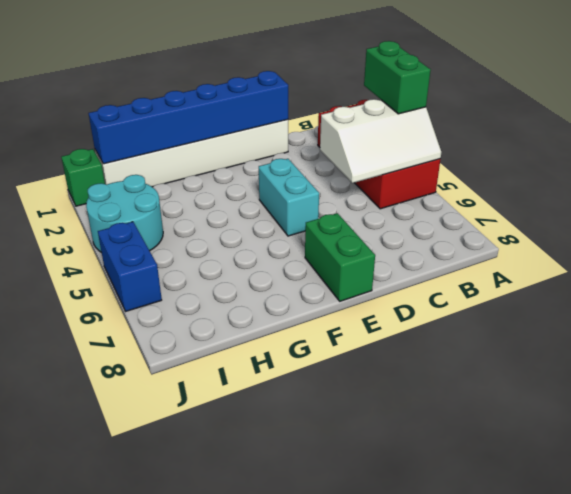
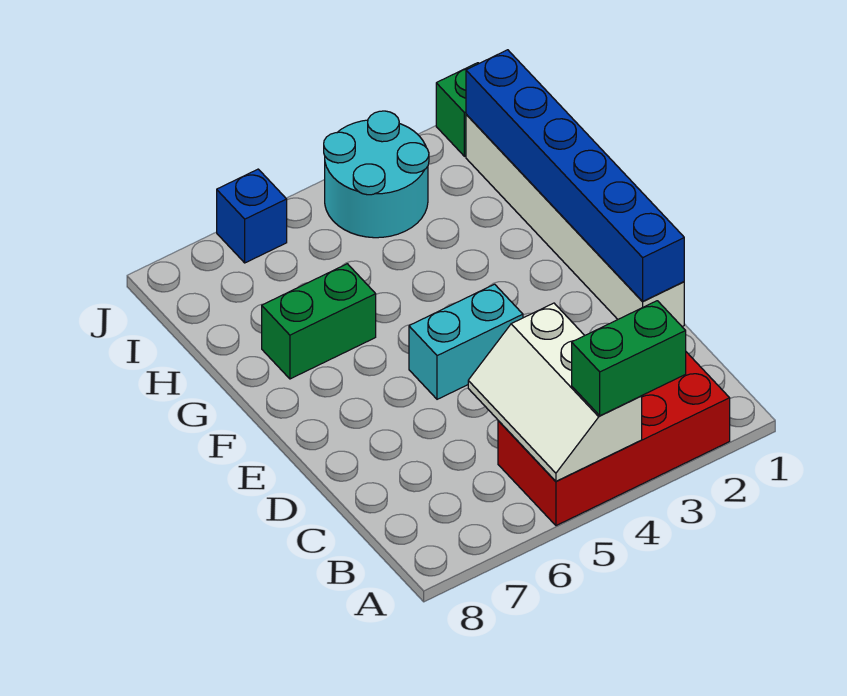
green brick E7:E8 level 1 -> green brick G6:G7 level 1
blue brick J5:J6 level 1 -> blue brick J6 level 1

